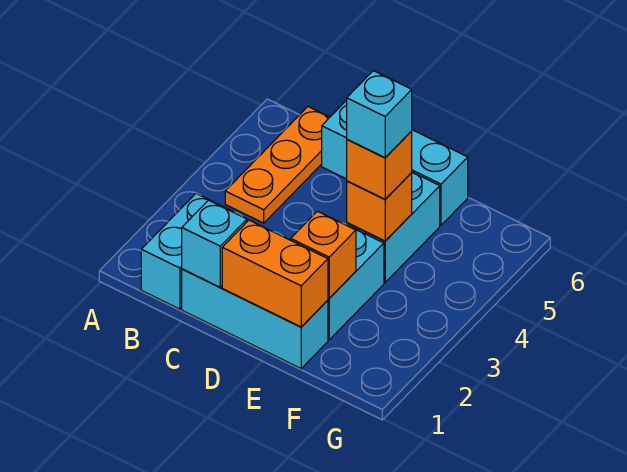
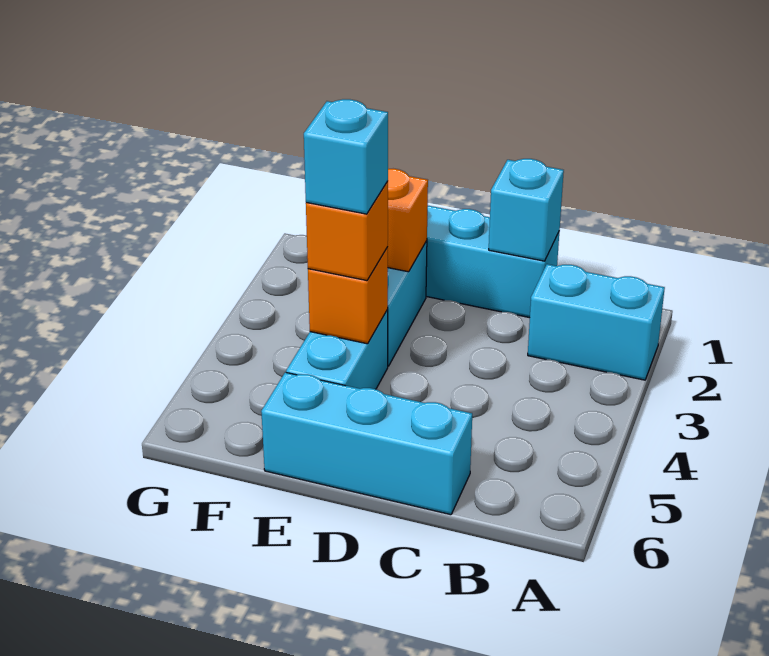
cyan brick B1:B2 level 1 -> cyan brick A2:B2 level 1
orange plate B4:B6 level 1 -> none
orange brick D1:E1 level 2 -> none

